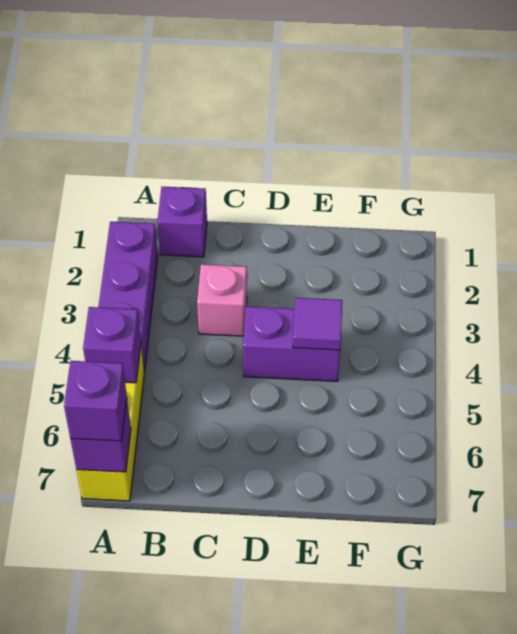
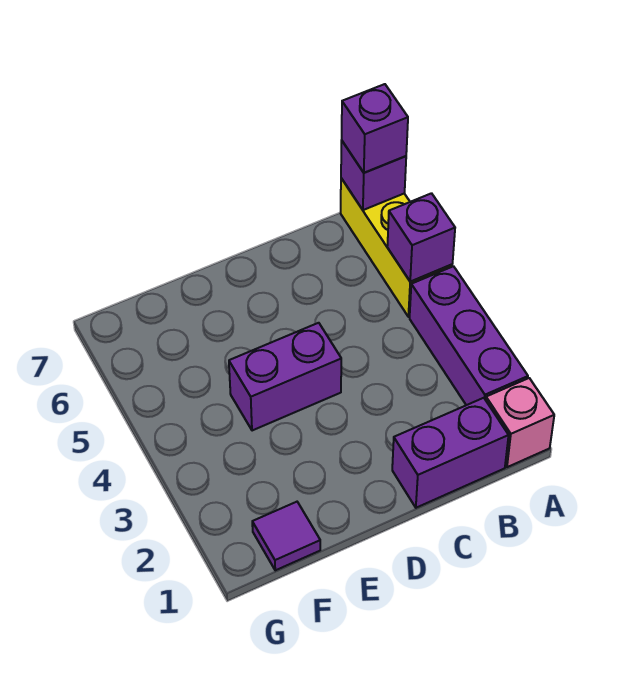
purple brick B1 level 1 -> purple brick B1:C1 level 1
pink brick C3 level 1 -> pink brick A1 level 1
purple tile E4 level 2 -> purple tile F1 level 1

